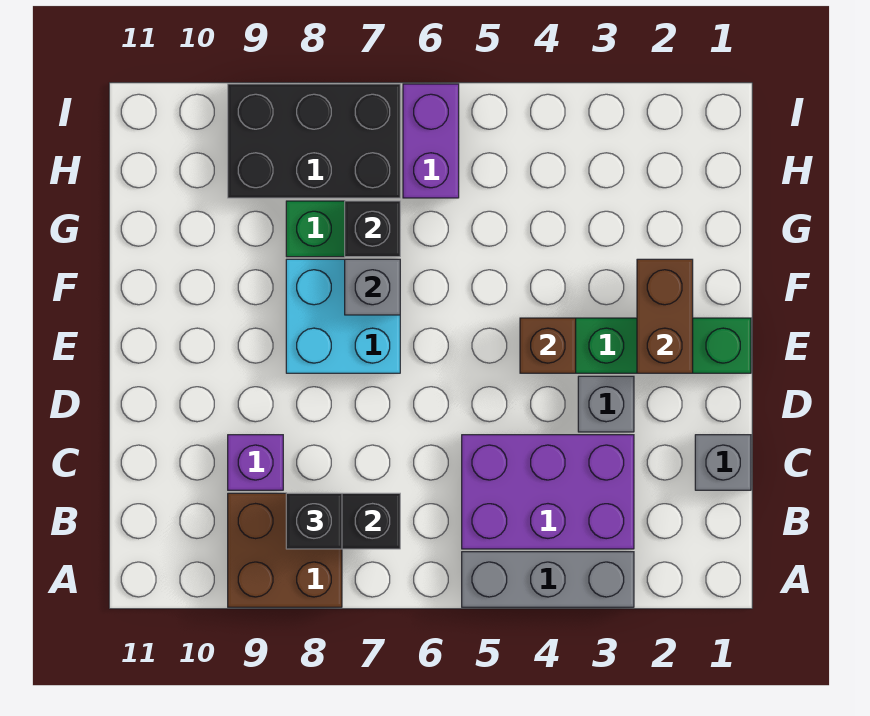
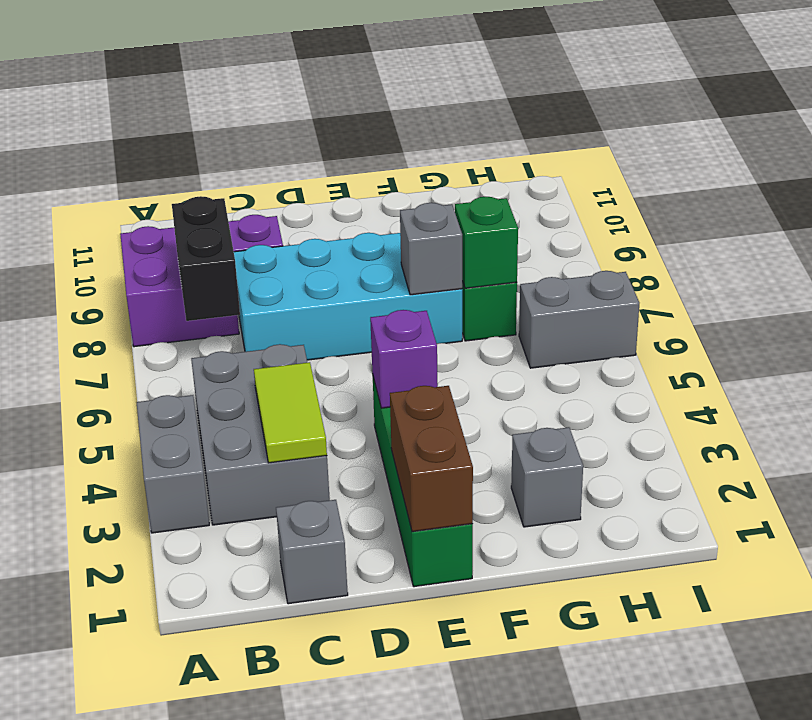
grey brick A3:A5 level 1 -> grey brick A3:A4 level 1
brown brick A8:B9 level 1 -> purple brick A8:B9 level 1
purple brick B3:C5 level 1 -> grey brick B3:C5 level 1
black brick B8 level 3 -> none
none -> lime tile C3:C4 level 2
grey brick D3 level 1 -> grey brick G2 level 1
brown brick E2:F2 level 2 -> brown brick E1:E2 level 2
brown brick E4 level 2 -> purple brick E4 level 2
cyan brick E7:F8 level 1 -> cyan brick C7:F8 level 1
black brick G7 level 2 -> green brick G7 level 2
purple brick H6:I6 level 1 -> grey brick H6:I6 level 1
black brick H7:I9 level 1 -> none

